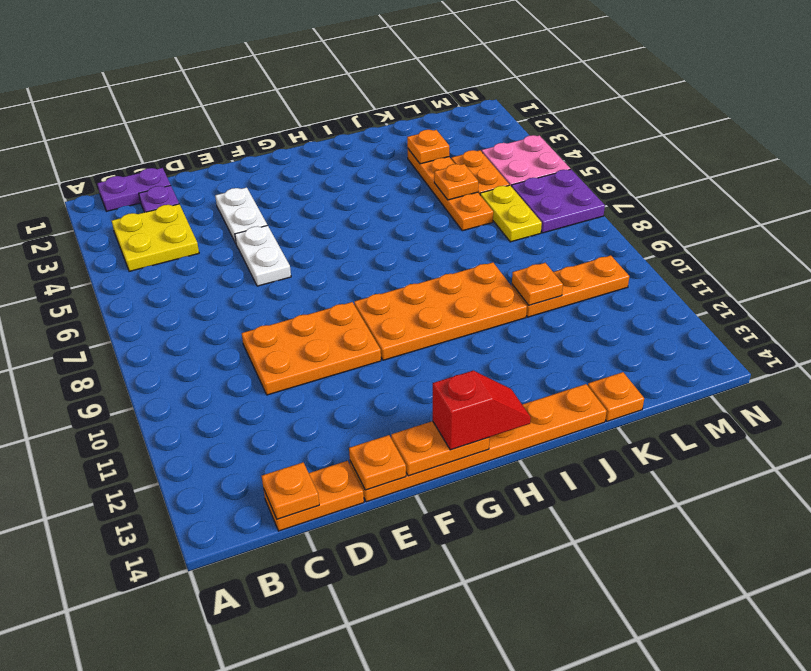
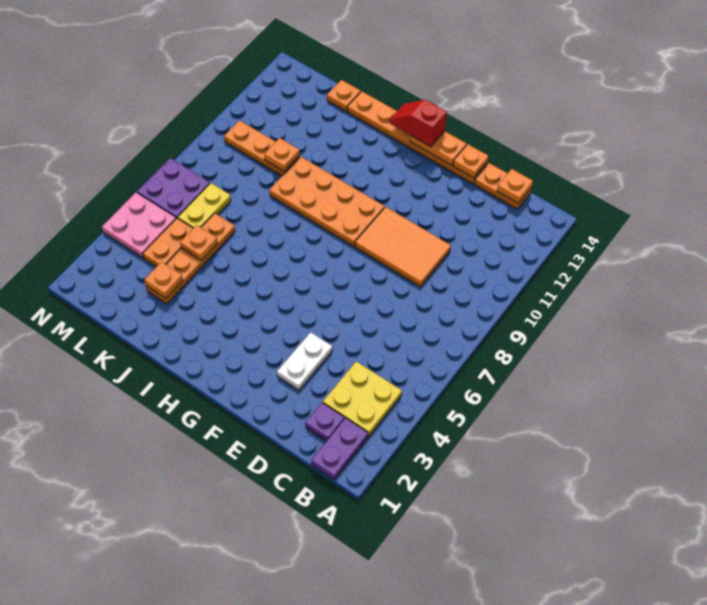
purple plate B1:C1 level 1 -> purple plate B1:B2 level 1
orange plate D9:F10 level 1 -> orange tile D9:F10 level 1
white plate E5:E6 level 1 -> none

